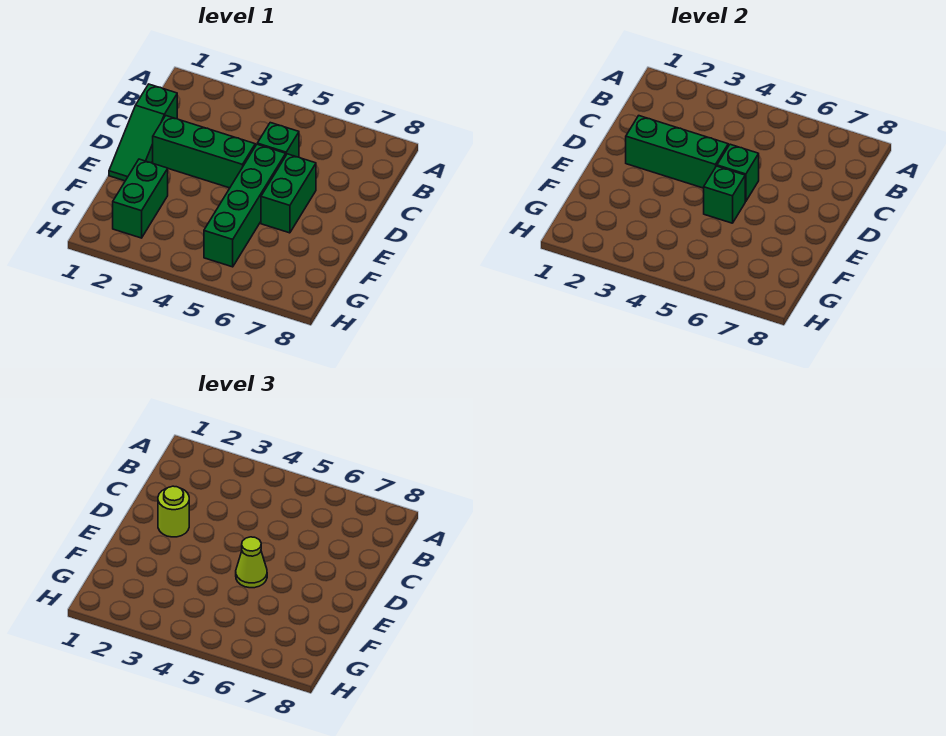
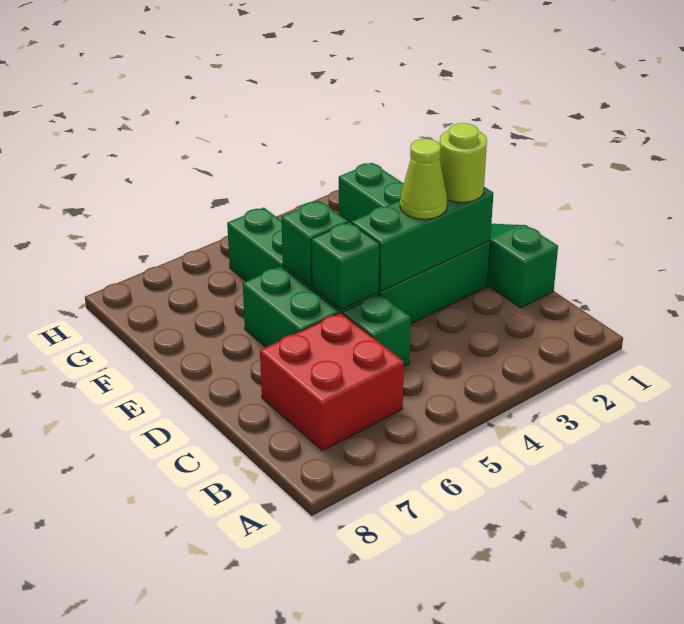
none -> red brick B6:C7 level 1
lime cone E5 level 3 -> lime cone D3 level 3

